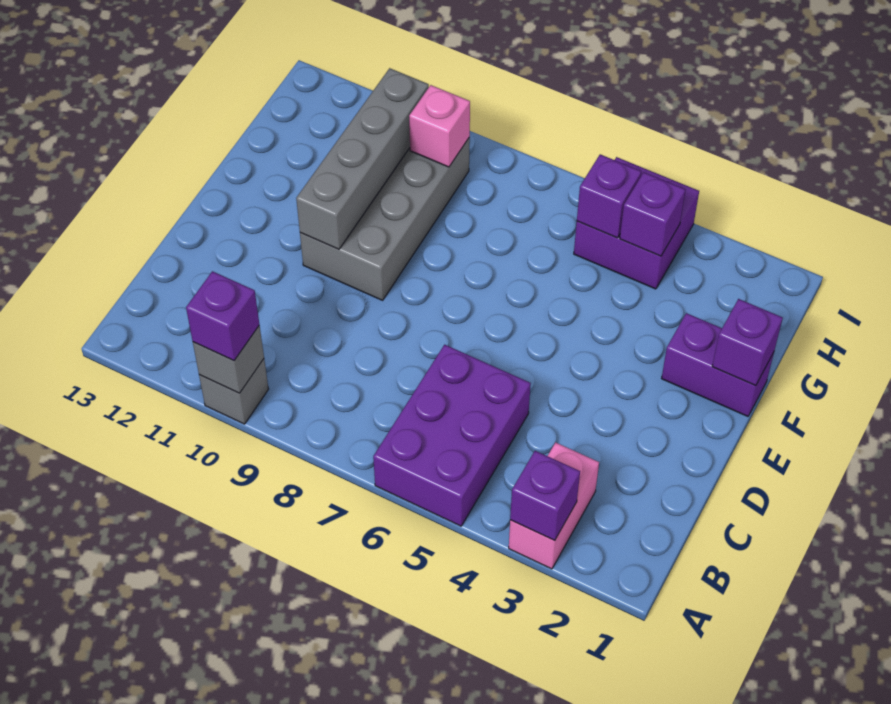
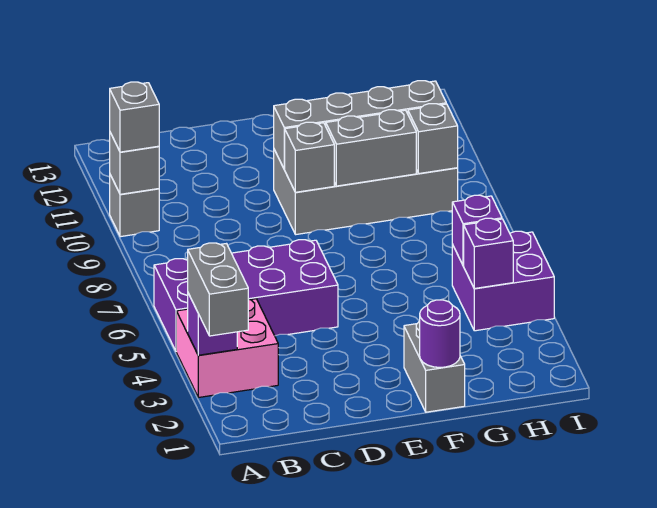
none -> grey brick A2:A3 level 3
pink brick A3:B3 level 1 -> pink brick A3:B4 level 1
purple brick A5:C6 level 1 -> purple brick A5:D6 level 1
purple brick A10 level 3 -> grey brick A10 level 3
none -> grey brick E9 level 2
purple brick F1:F2 level 1 -> grey brick F1:F2 level 1
purple brick F1 level 2 -> purple round brick F1 level 2
none -> grey brick F9:G9 level 2
pink brick H9 level 2 -> grey brick H9 level 2

